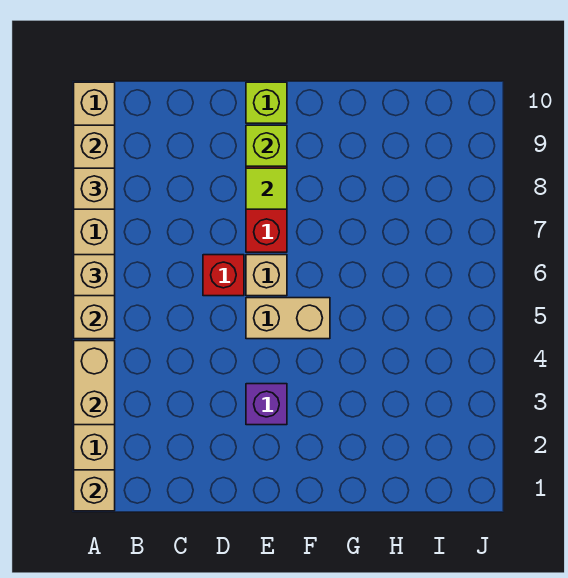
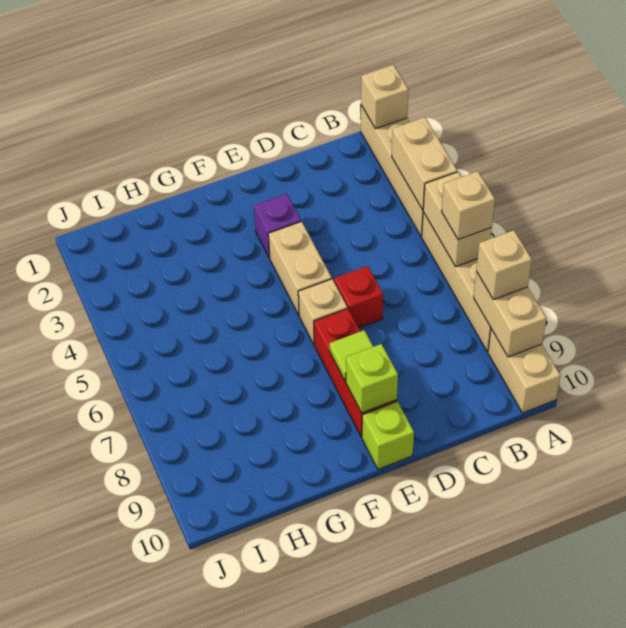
tan brick E5:F5 level 1 -> tan brick E4:E5 level 1

